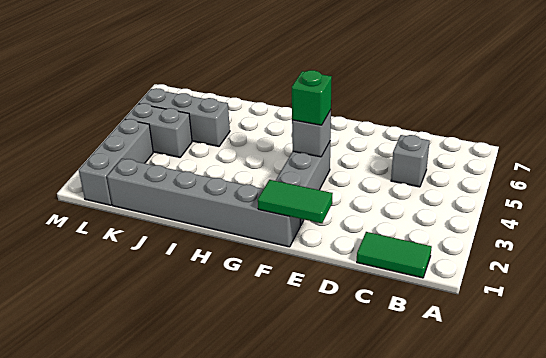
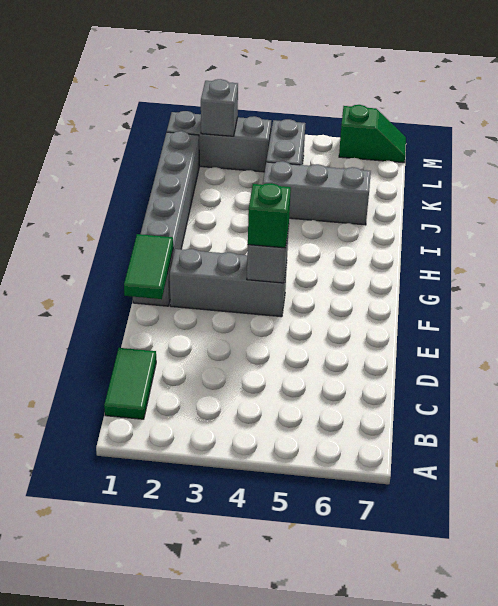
grey brick C5 level 1 -> grey brick L2 level 2
grey brick J5:L5 level 1 -> grey brick J4:J6 level 1
none -> green slope M6:M7 level 1 top 6

